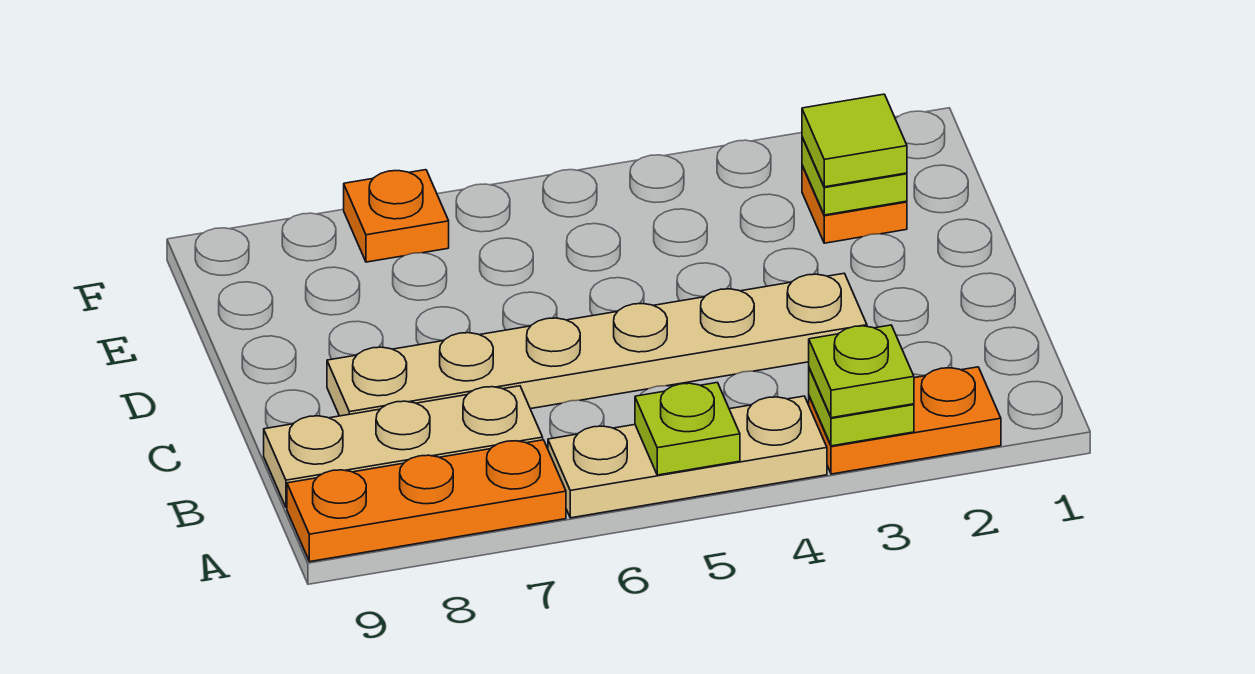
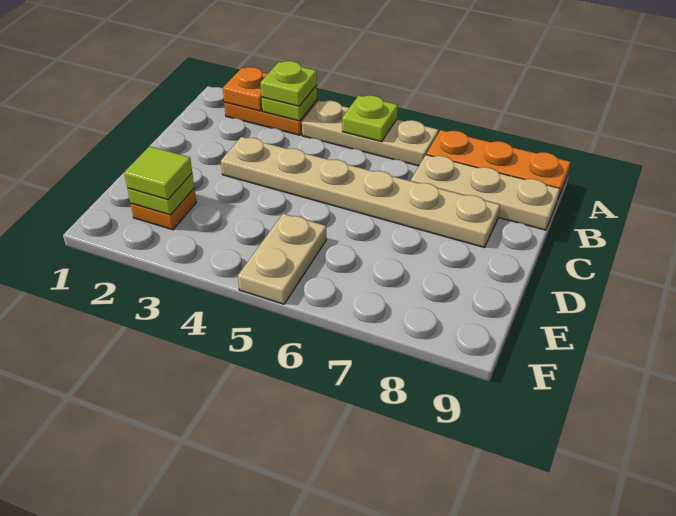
none -> tan plate E5:F5 level 1
orange plate F7 level 1 -> orange plate A2 level 2

